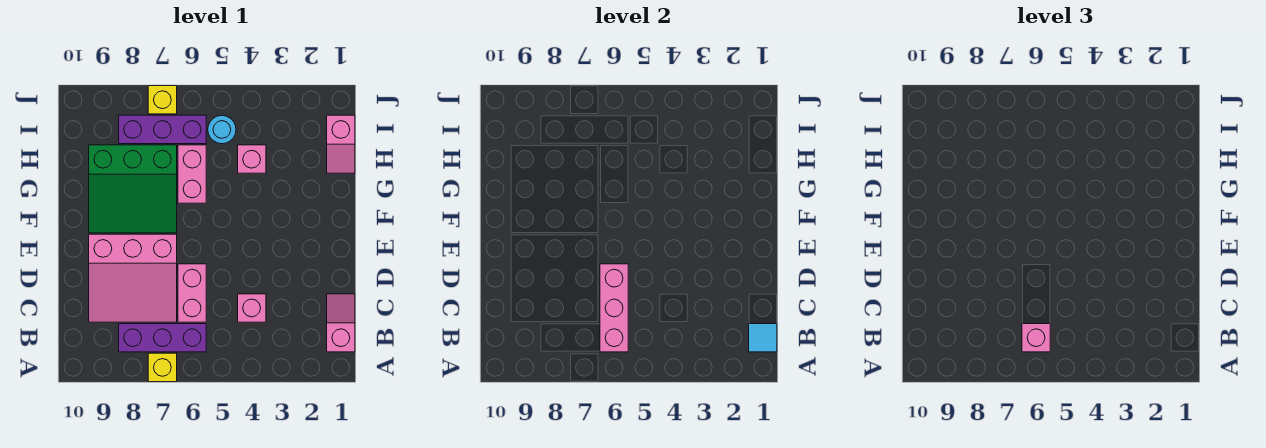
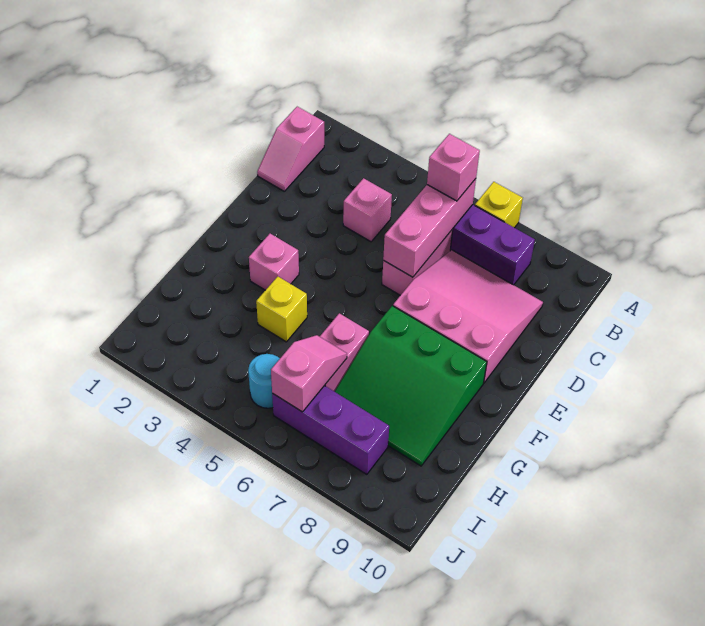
cyan tile B1 level 2 -> none
green slope F7:H9 level 1 top H -> green slope F7:H9 level 1 top F
pink slope H1:I1 level 1 top I -> pink slope H6:I6 level 2 top I
pink brick H4 level 1 -> pink brick F3 level 1
yellow brick J7 level 1 -> yellow brick G4 level 1

